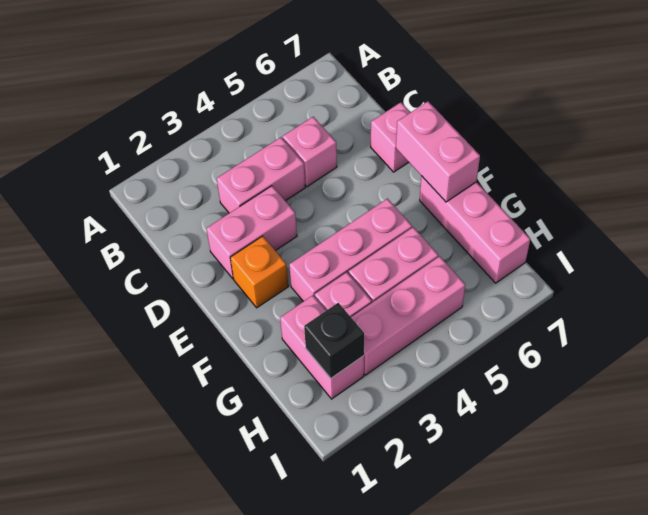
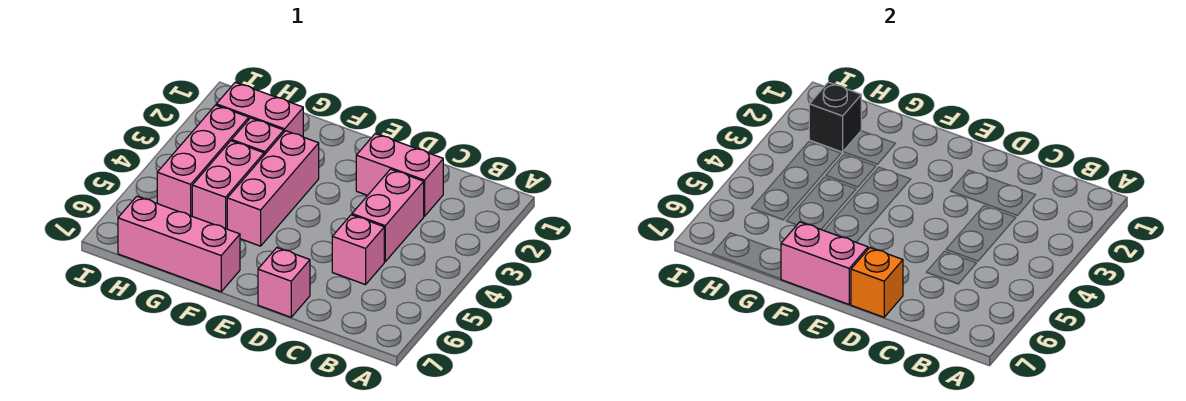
pink brick D2:D3 level 1 -> pink brick C2:D2 level 1
orange brick E2 level 1 -> orange brick D7 level 2

